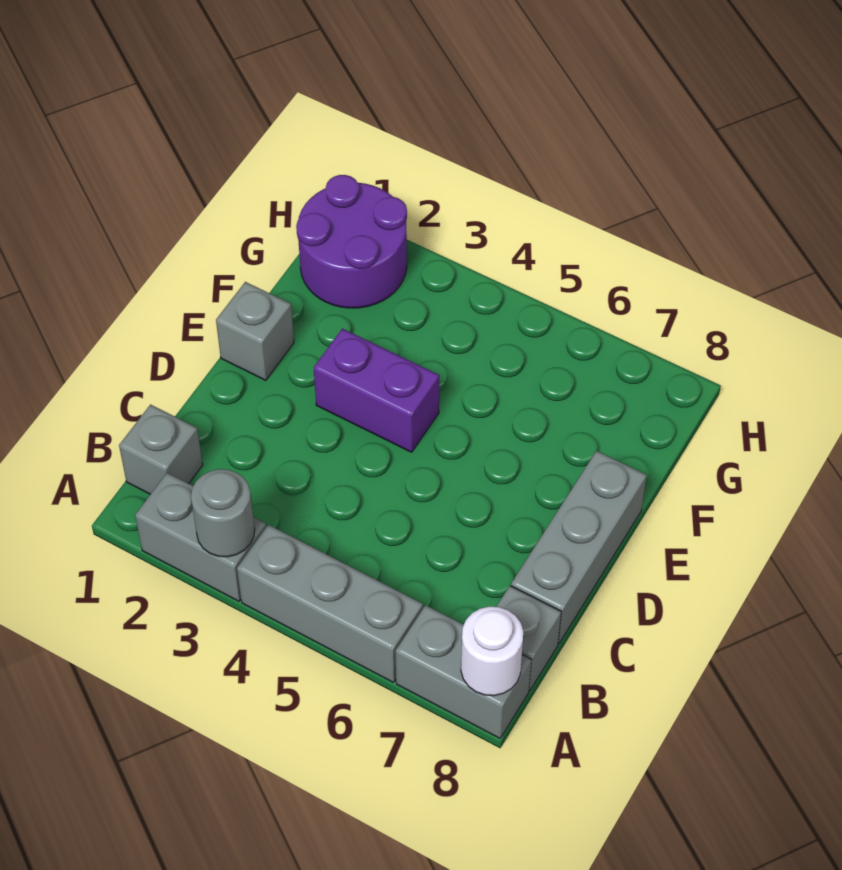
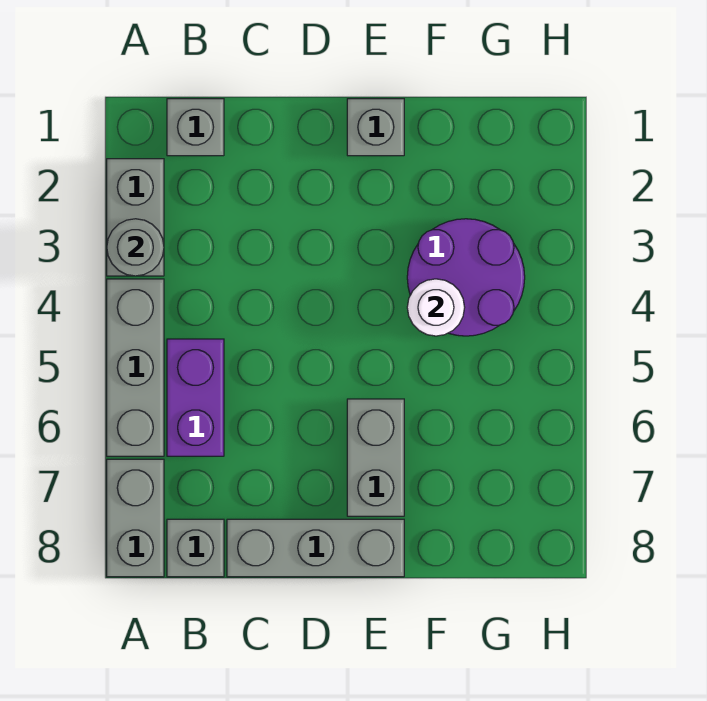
white round brick A8 level 2 -> white round brick F4 level 2
purple brick E3:E4 level 1 -> purple brick B5:B6 level 1
none -> grey brick E6:E7 level 1
purple round brick G1:H2 level 1 -> purple round brick F3:G4 level 1

